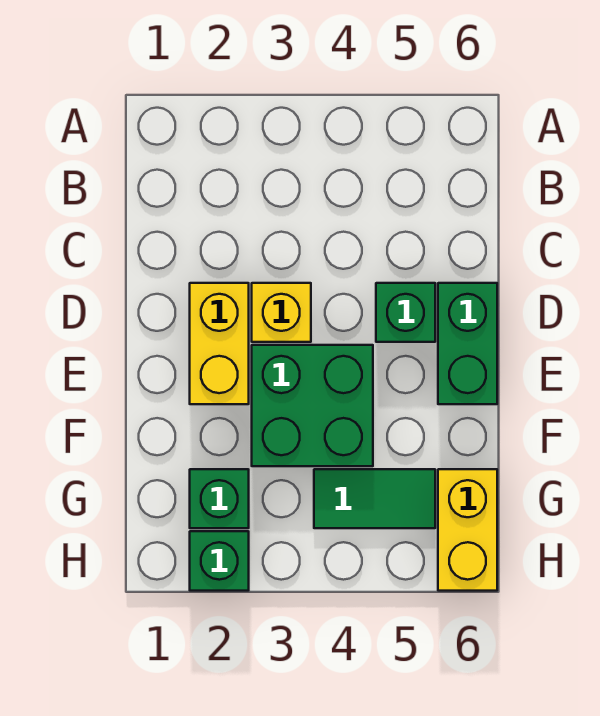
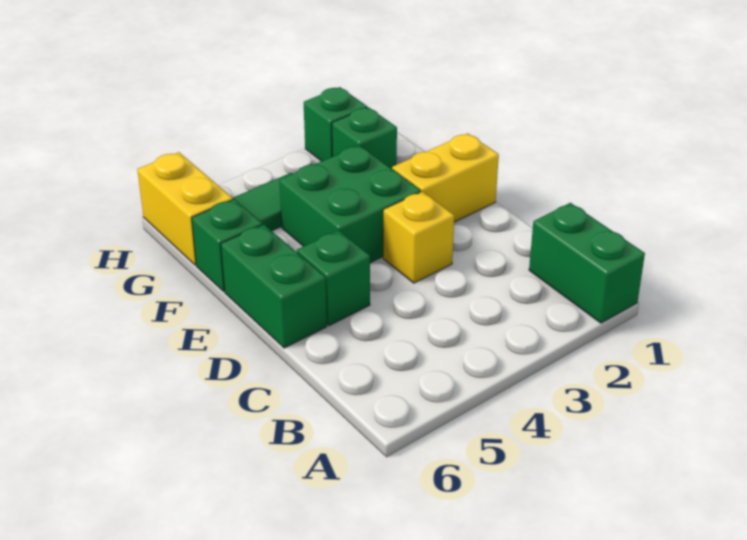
none -> green brick A1:B1 level 1
yellow brick D2:E2 level 1 -> yellow brick E1:E2 level 1
none -> green brick F6 level 1

